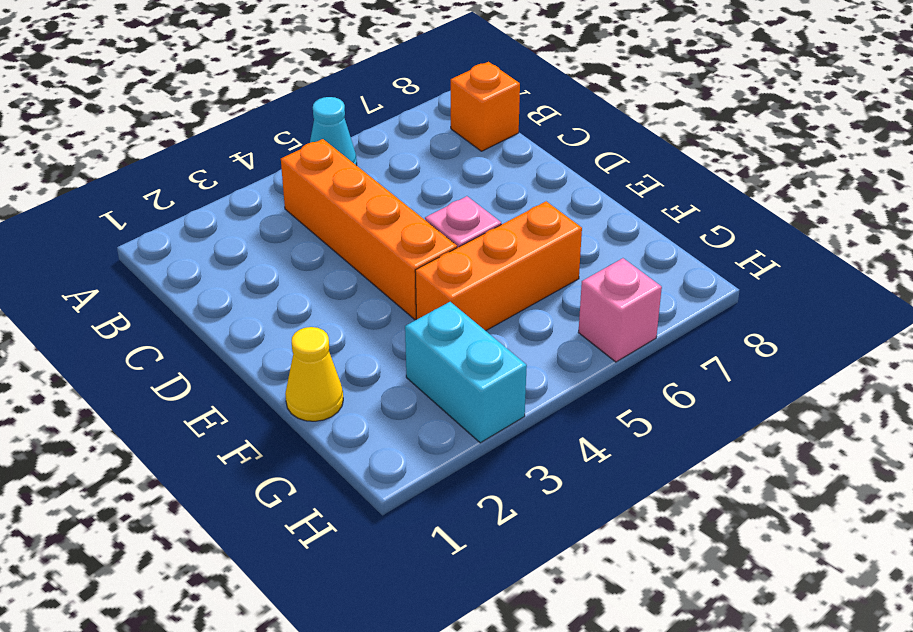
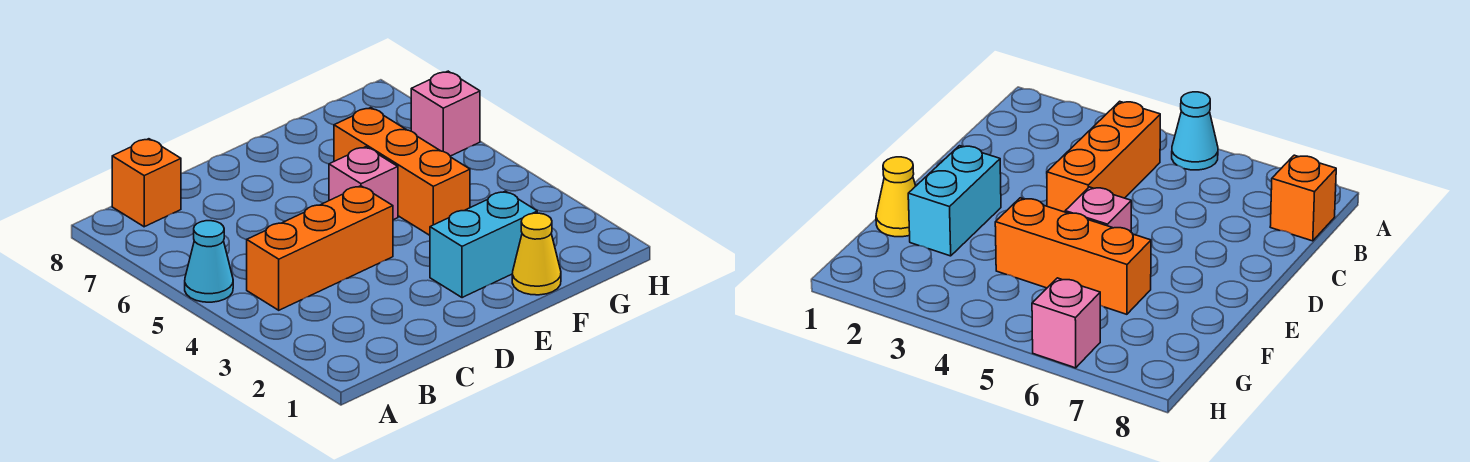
orange brick B4:E4 level 1 -> orange brick B4:D4 level 1
cyan brick G3:H3 level 1 -> cyan brick E2:F2 level 1

